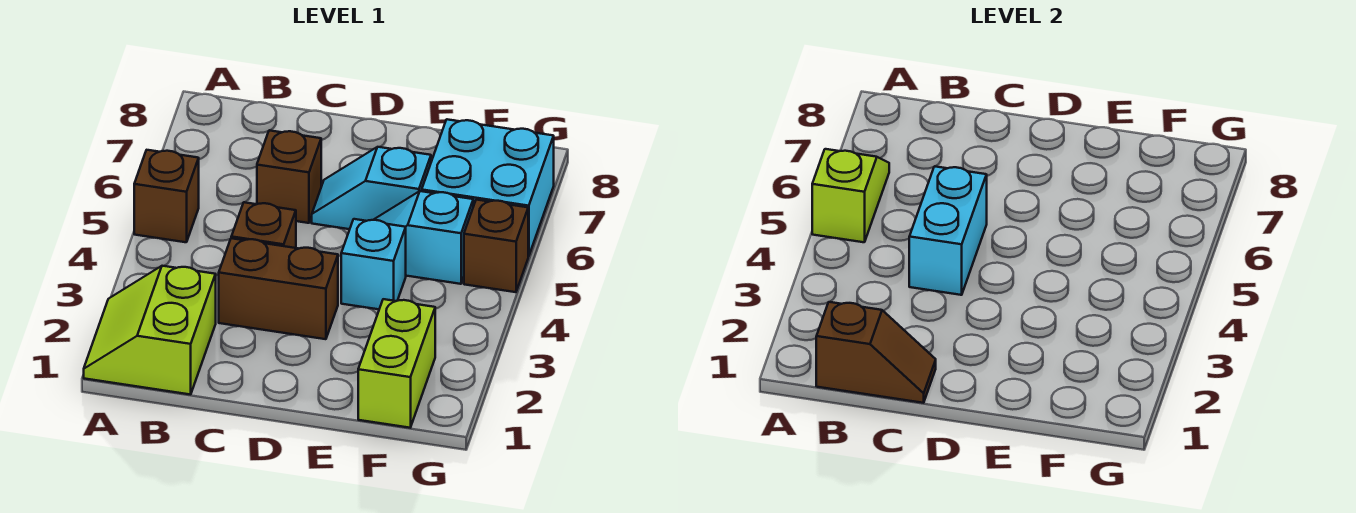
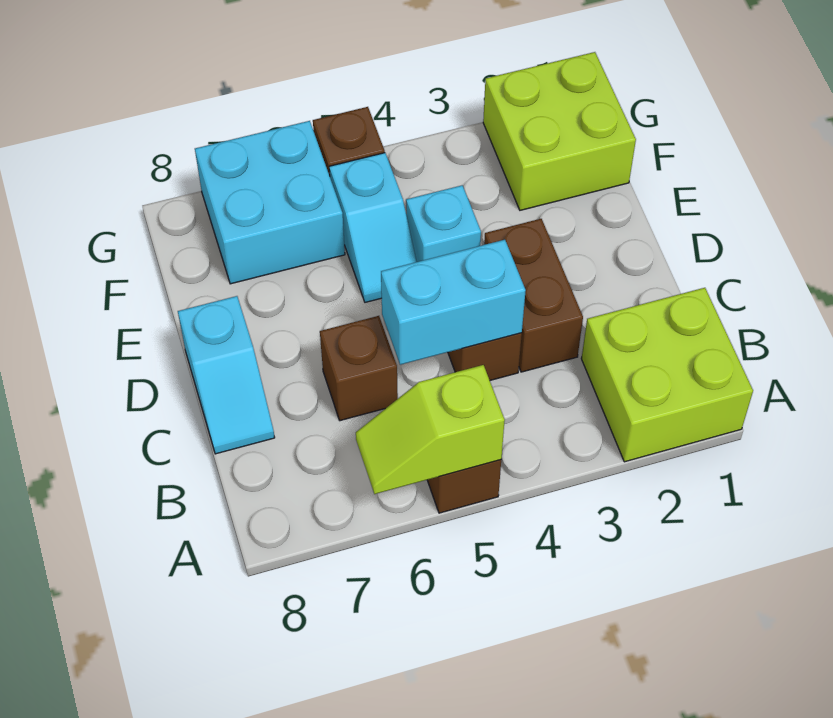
lime slope A1:B2 level 1 top B -> lime brick A1:B2 level 1
brown slope B1:C1 level 2 top B -> none
cyan slope D6:E6 level 1 top E -> cyan slope C8:D8 level 1 top D
lime brick F1:F2 level 1 -> lime brick F1:G2 level 1

